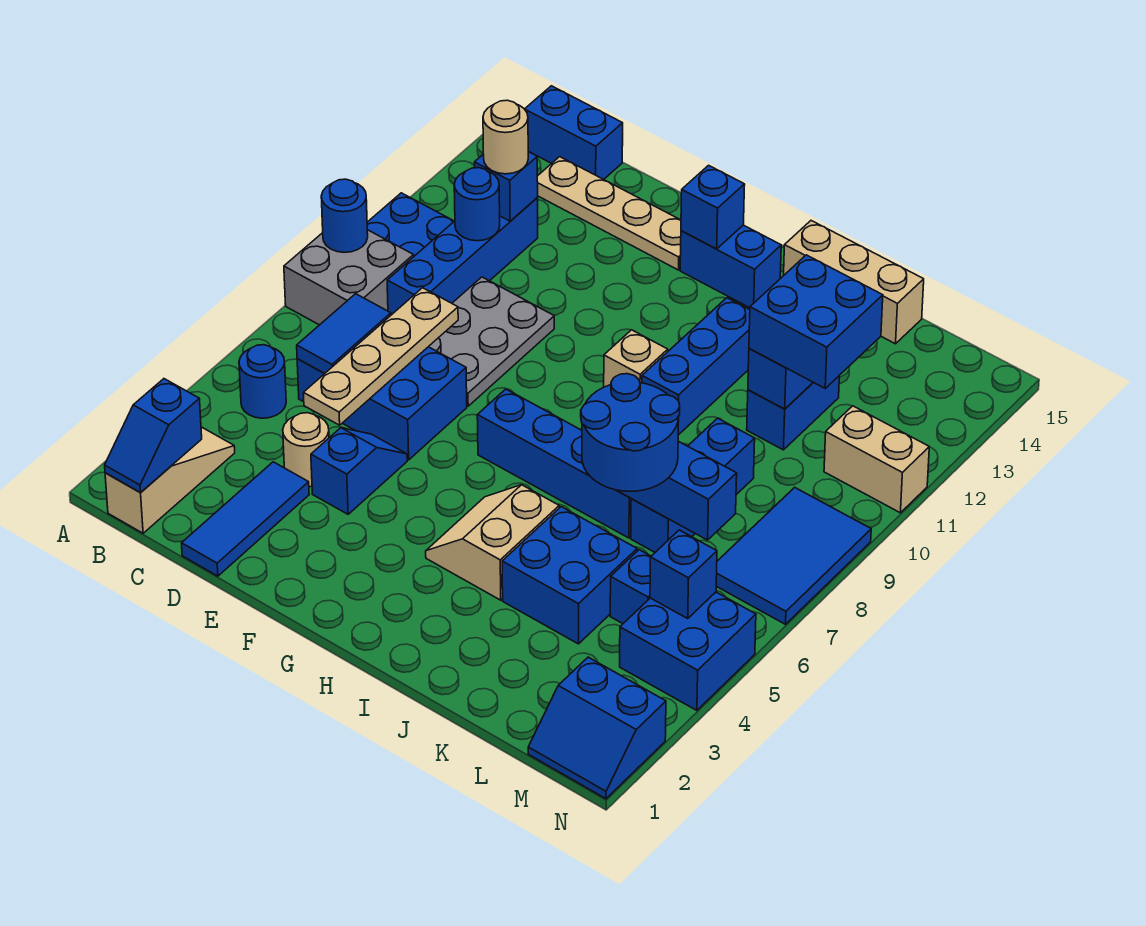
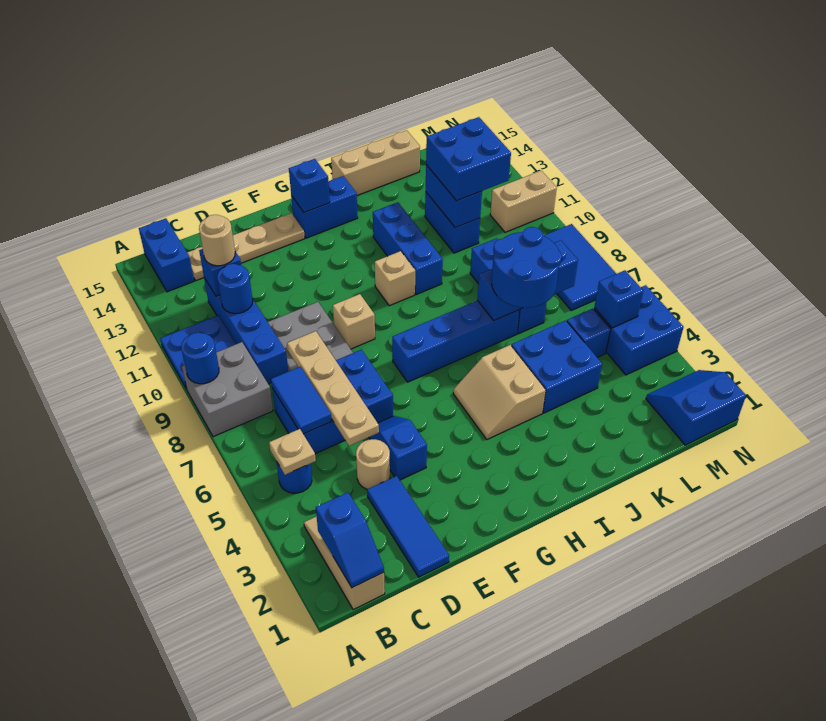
none -> tan plate B5 level 2
blue brick B15:C15 level 1 -> blue brick B14:B15 level 1
none -> tan brick F9 level 1
blue slope M1:N2 level 1 top 2 -> blue slope M1:N2 level 1 top 1

